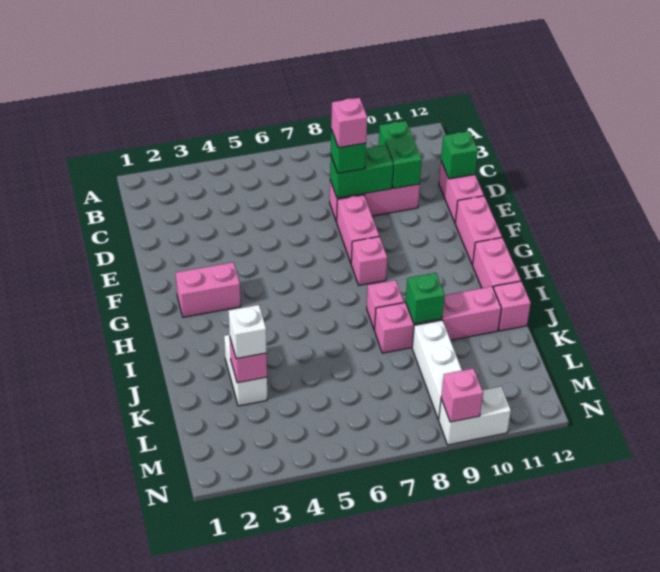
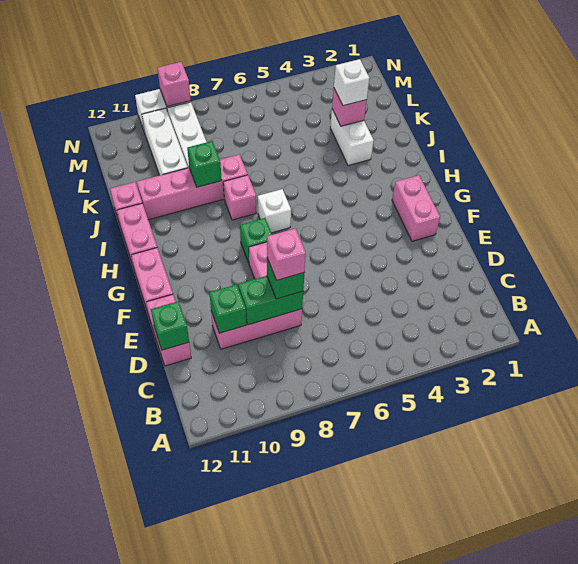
green brick C10:D10 level 2 -> green brick D10 level 2
pink brick G2:G3 level 1 -> pink brick F2:G2 level 1
pink brick G8 level 1 -> green brick G8 level 1
none -> white brick H7 level 1
none -> white brick K10:M10 level 1

